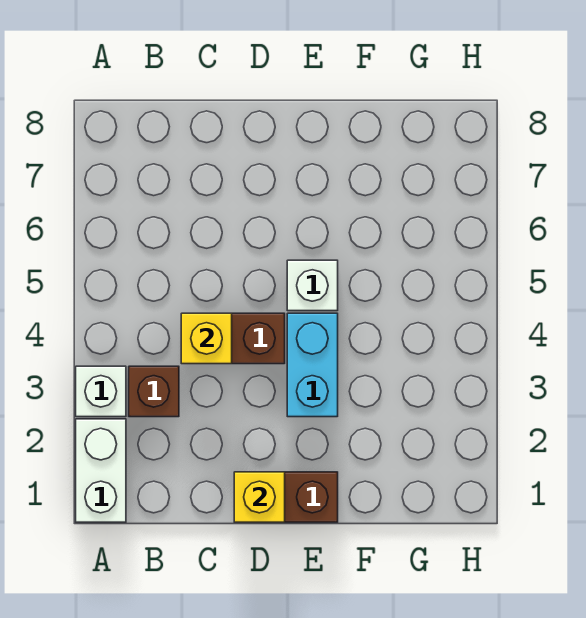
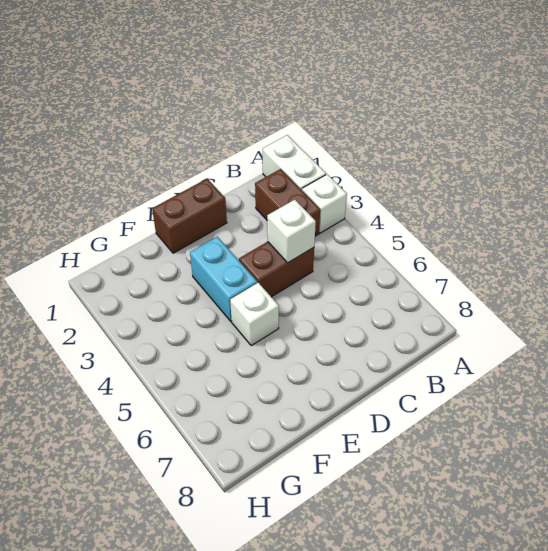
brown brick B3 level 1 -> brown brick B2:B3 level 1
yellow brick C4 level 2 -> white brick C4 level 2
yellow brick D1 level 2 -> none

